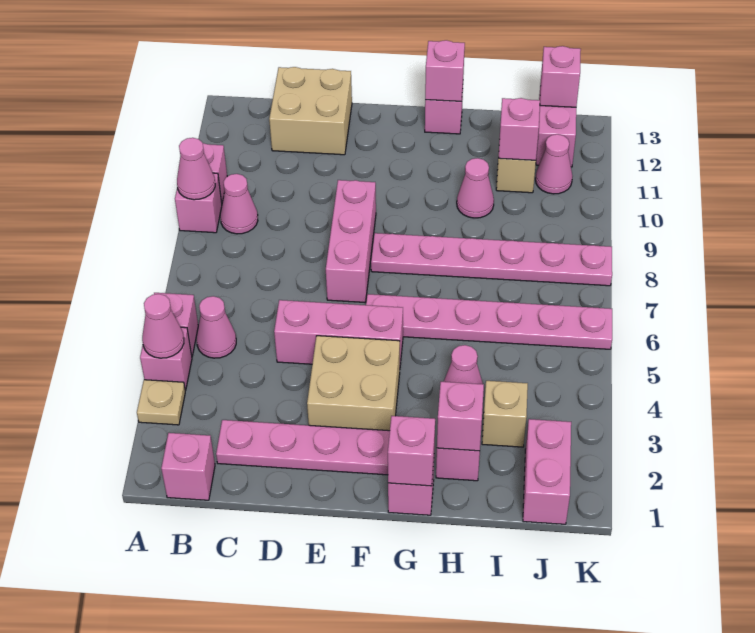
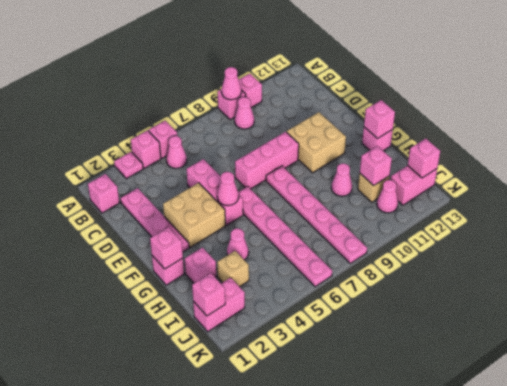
tan plate A3 level 1 -> pink plate A3 level 1
pink cone A4 level 2 -> pink cone F5 level 2
tan brick C12:D13 level 1 -> tan brick E10:F11 level 1
pink brick H2 level 2 -> pink brick J1 level 2

